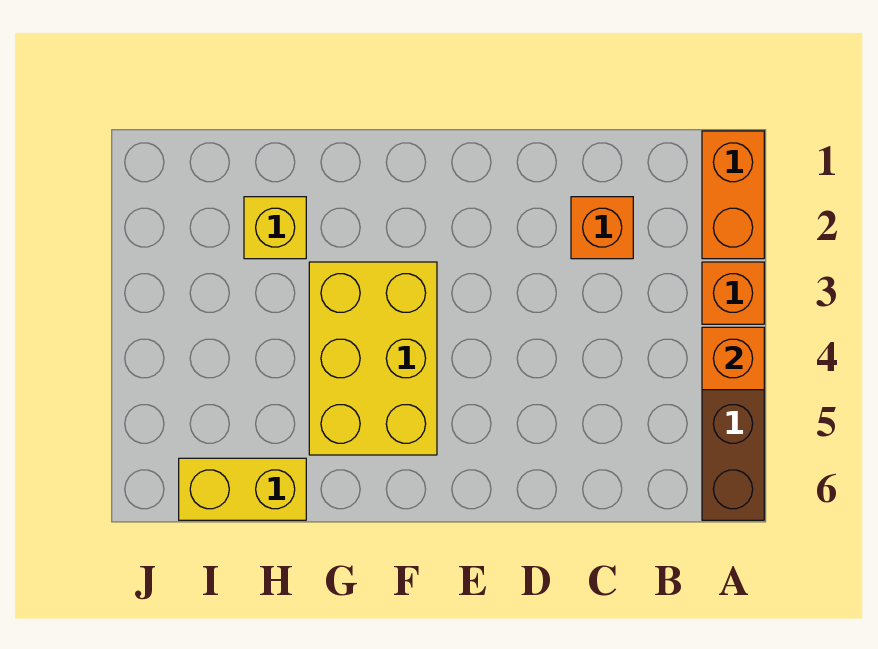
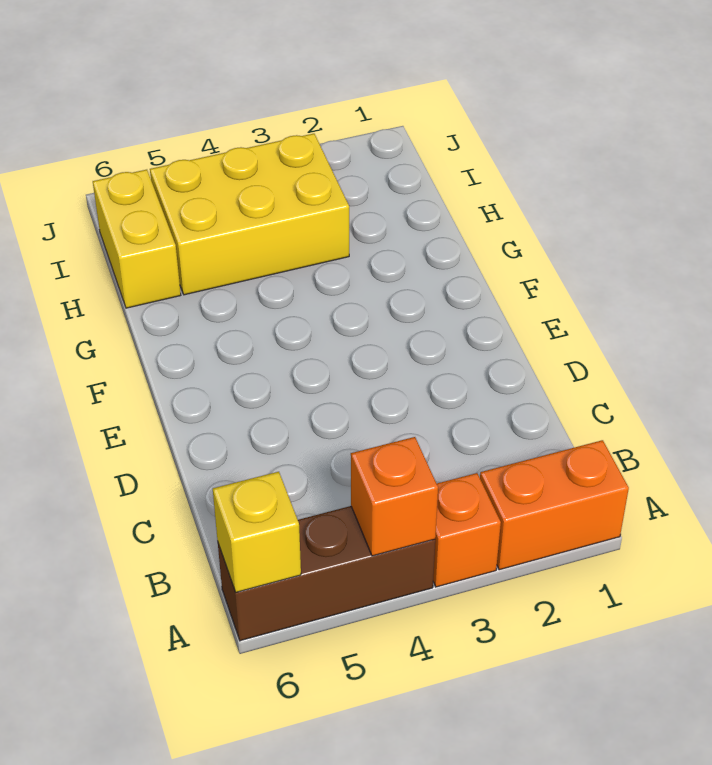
orange brick C2 level 1 -> none
yellow brick F3:G5 level 1 -> yellow brick H3:I5 level 1
yellow brick H2 level 1 -> yellow brick A6 level 2

